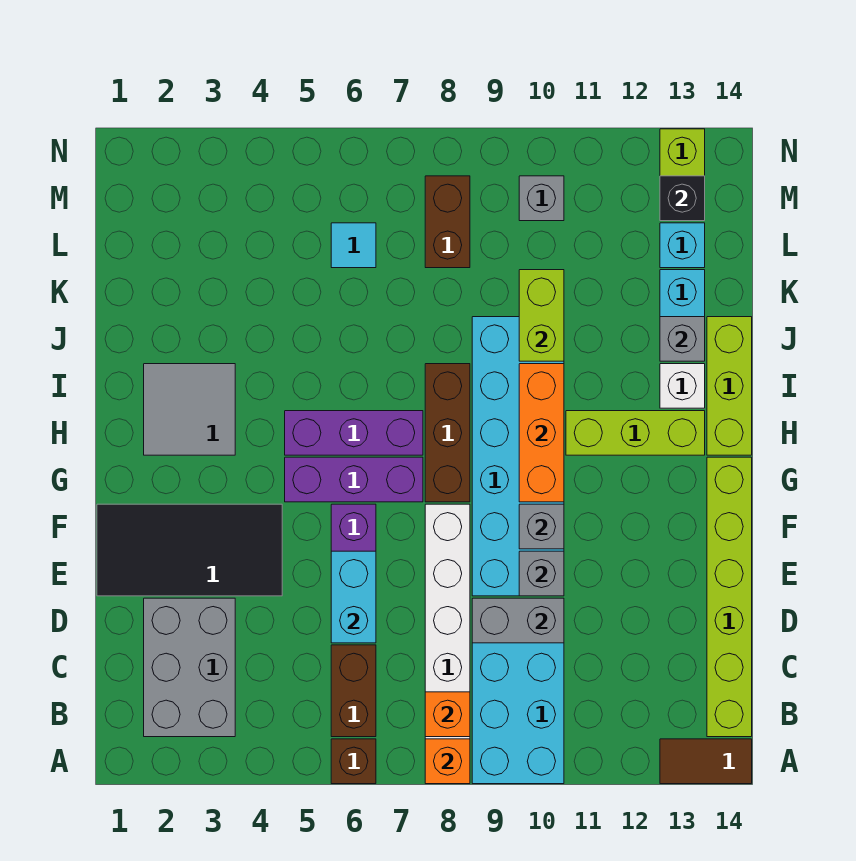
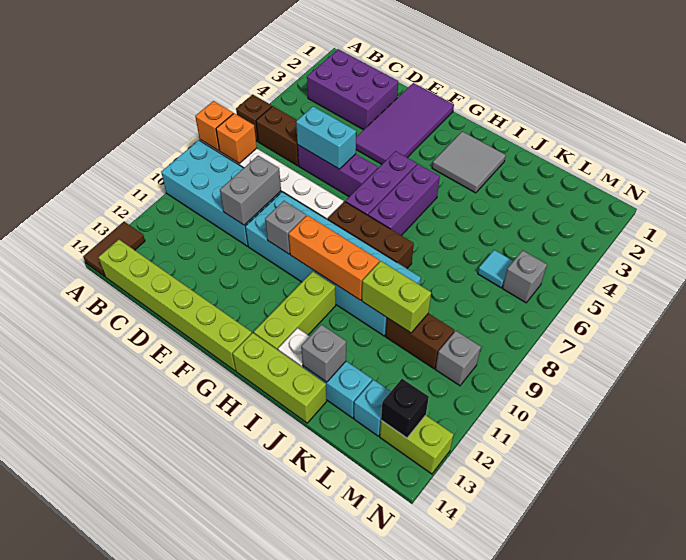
grey brick B2:D3 level 1 -> purple brick B2:D3 level 1
black tile E1:F4 level 1 -> purple tile E1:F4 level 1
grey brick E10 level 2 -> grey brick M6 level 1
brown brick L8:M8 level 1 -> brown brick K10:L10 level 1

